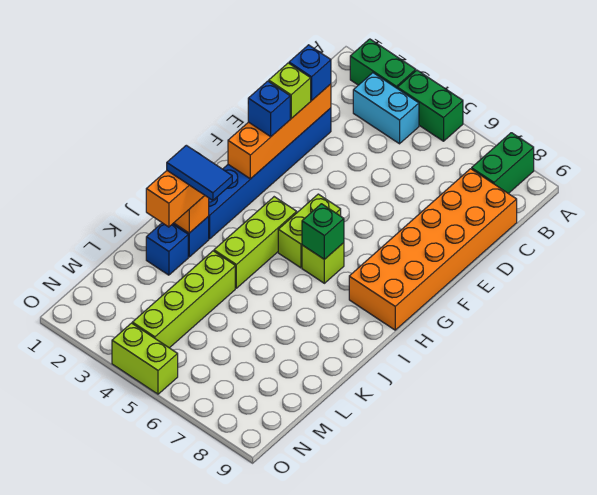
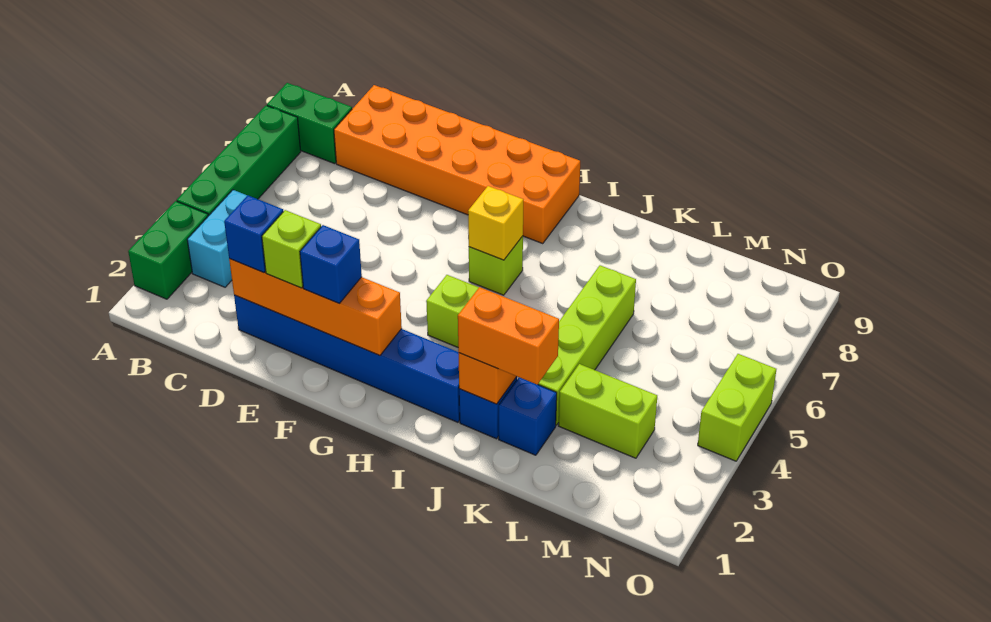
green brick A4:A5 level 1 -> green brick A4:A7 level 1
lime brick G5:H5 level 1 -> lime brick L3:M3 level 1
green brick H6 level 2 -> yellow brick H6 level 2
blue tile J2:J3 level 4 -> none
lime brick K4:N4 level 1 -> lime brick K3:K6 level 1

